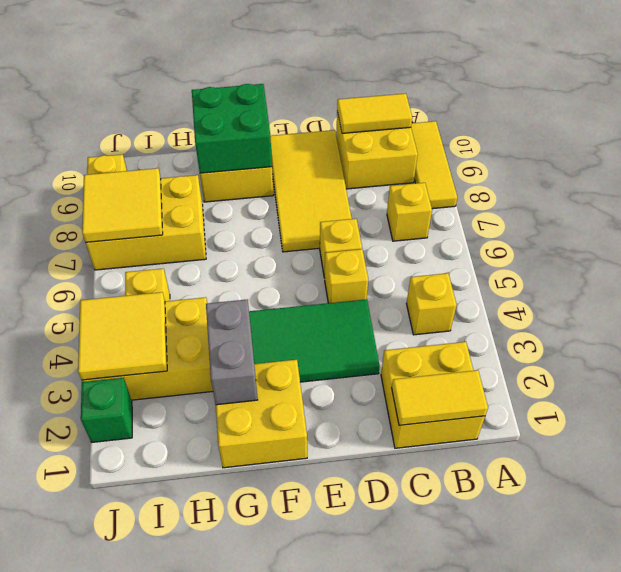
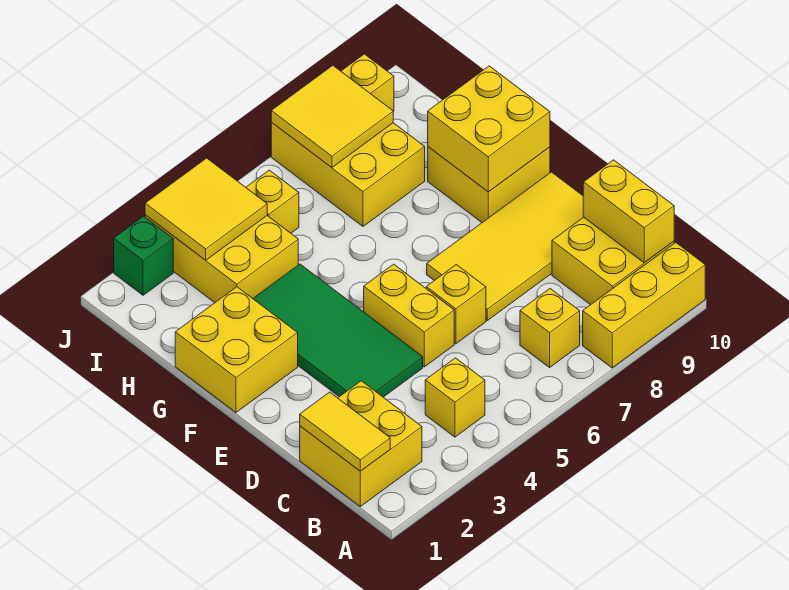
yellow tile A8:A10 level 1 -> yellow brick A8:A10 level 1
yellow tile B10:C10 level 2 -> yellow brick B10:C10 level 2
yellow brick D5 level 1 -> yellow brick D5:E5 level 1
green brick F9:G10 level 2 -> yellow brick F9:G10 level 2
grey brick G2:G3 level 2 -> none

